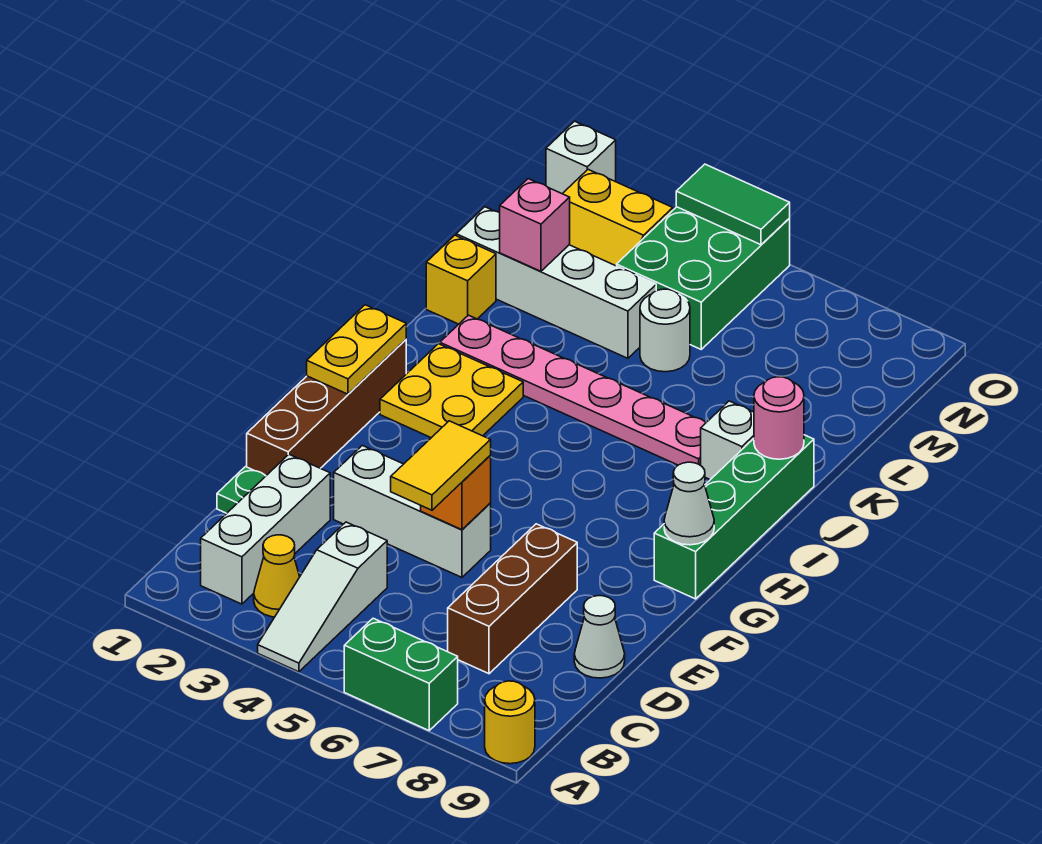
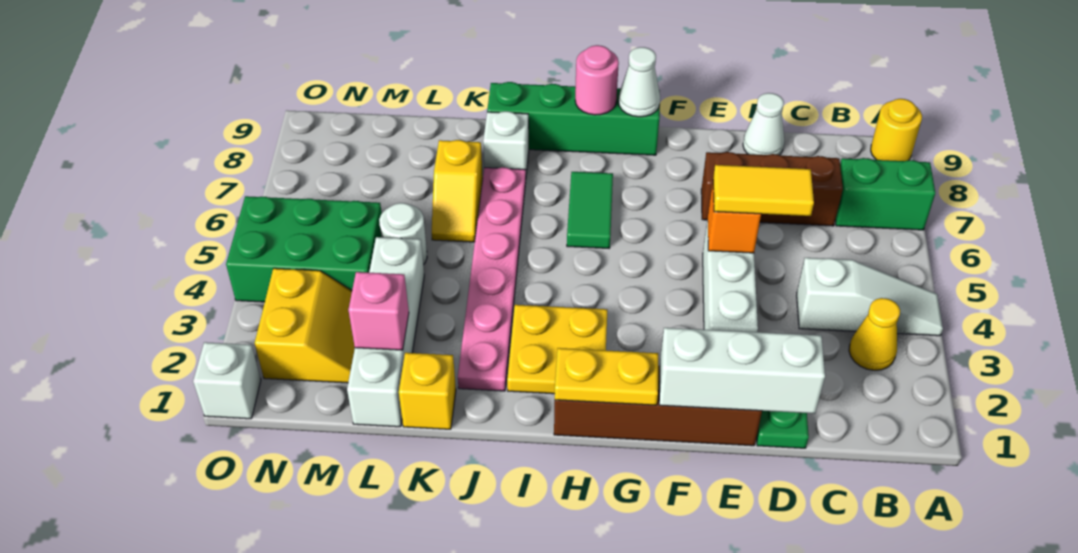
green brick A6:A7 level 1 -> green brick A7:B7 level 1
white brick B2:D2 level 1 -> white brick D1:F1 level 2
pink round brick J9 level 2 -> pink round brick H9 level 2
none -> yellow slope K6:K7 level 1 top 7
green tile O4:O5 level 2 -> green tile H6:H7 level 1

